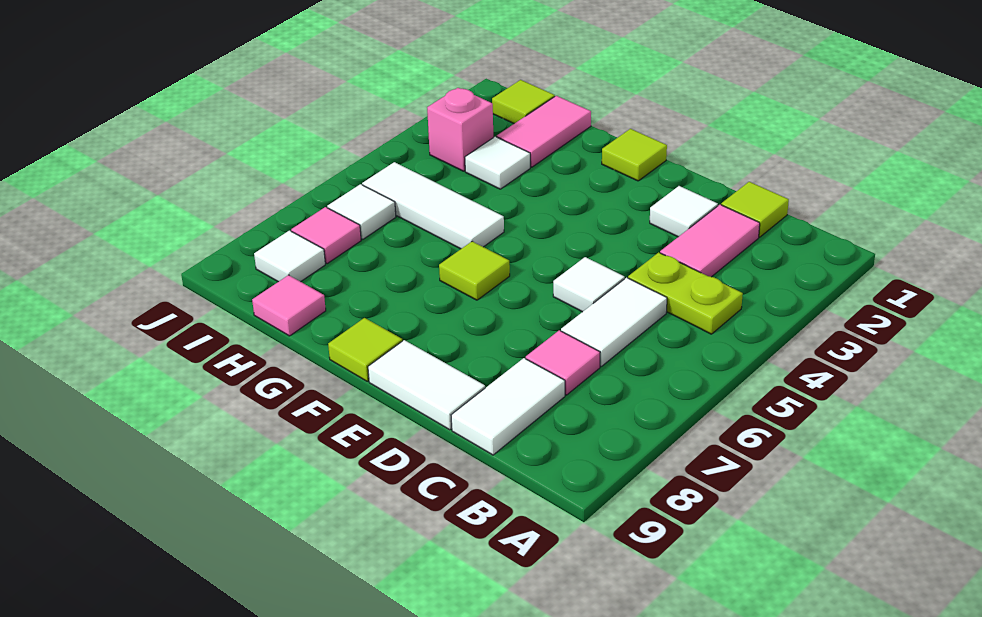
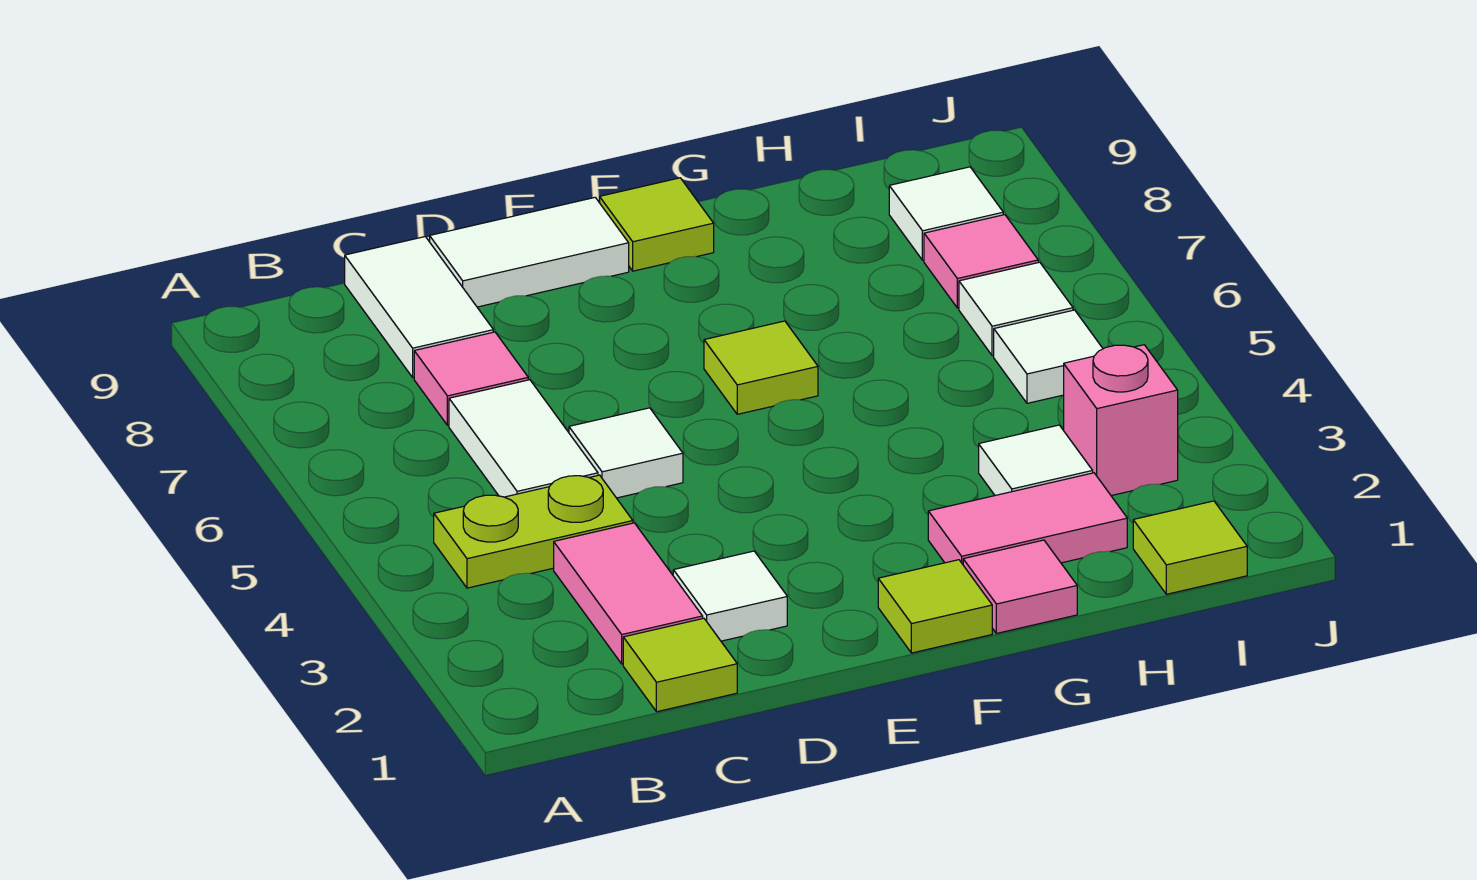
white tile G5:I5 level 1 -> white tile I5 level 1
pink tile H1:H2 level 1 -> pink tile G2:H2 level 1
pink tile H9 level 1 -> pink tile G1 level 1

